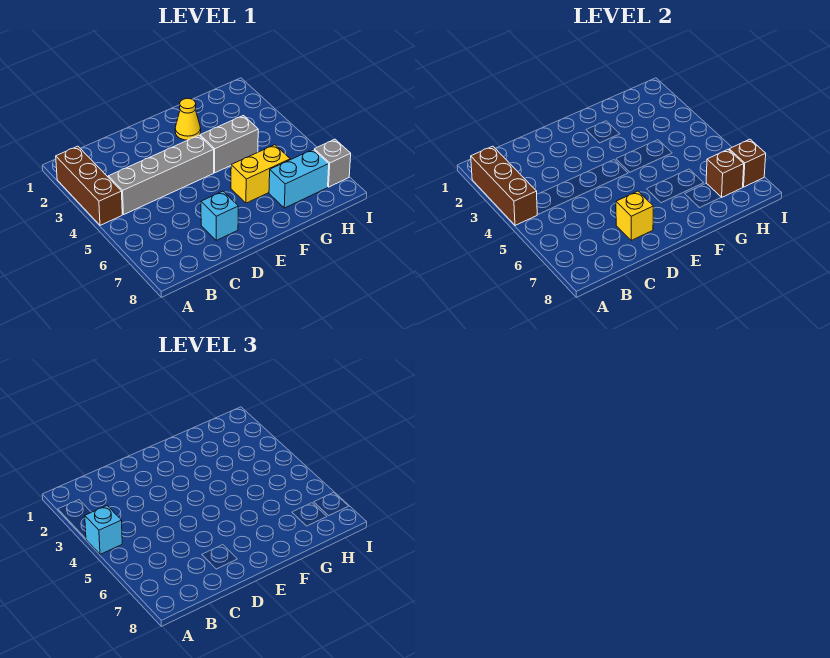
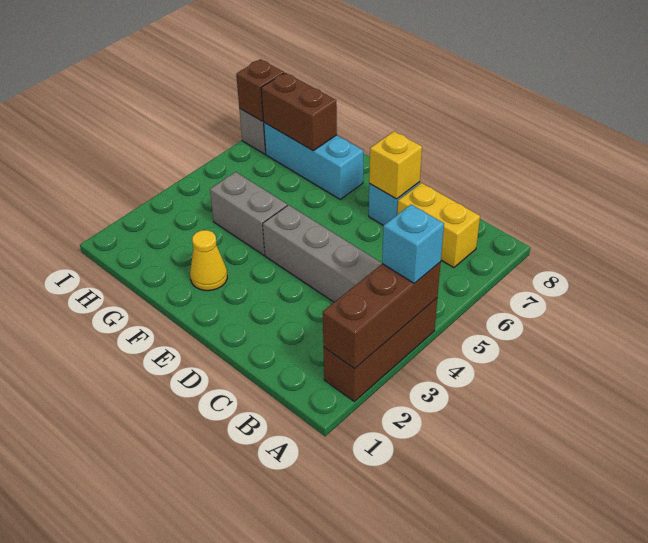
yellow brick F6:G6 level 1 -> yellow brick B7:C7 level 1
cyan brick G7:H7 level 1 -> cyan brick F7:H7 level 1
brown brick H7 level 2 -> brown brick G7:H7 level 2

